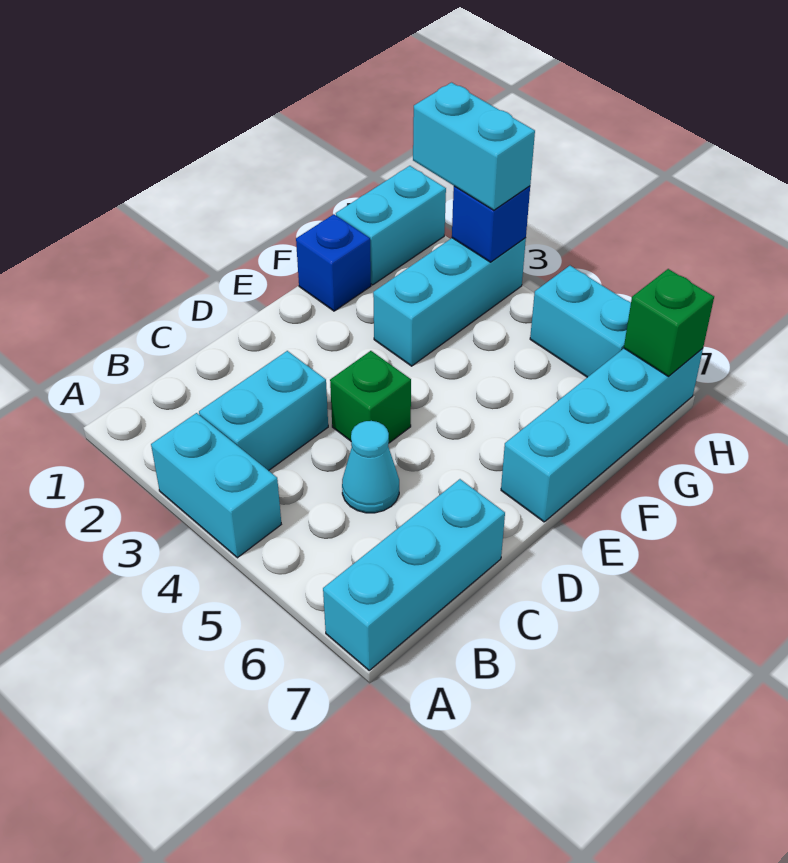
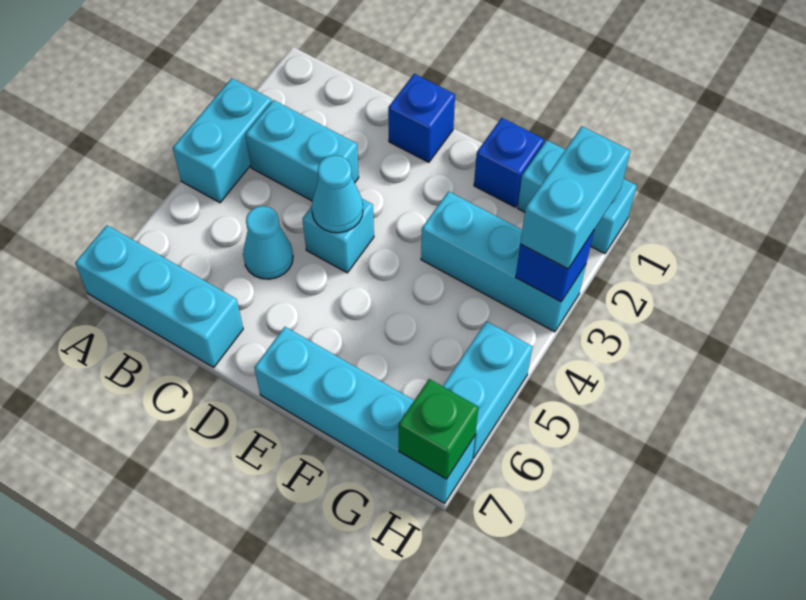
none -> blue brick D1 level 1
green brick D4 level 1 -> cyan brick D4 level 1
none -> cyan cone D4 level 2

